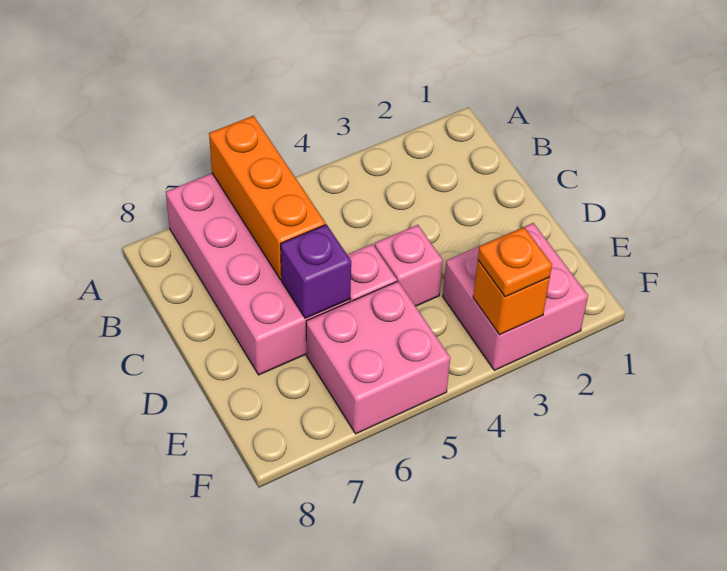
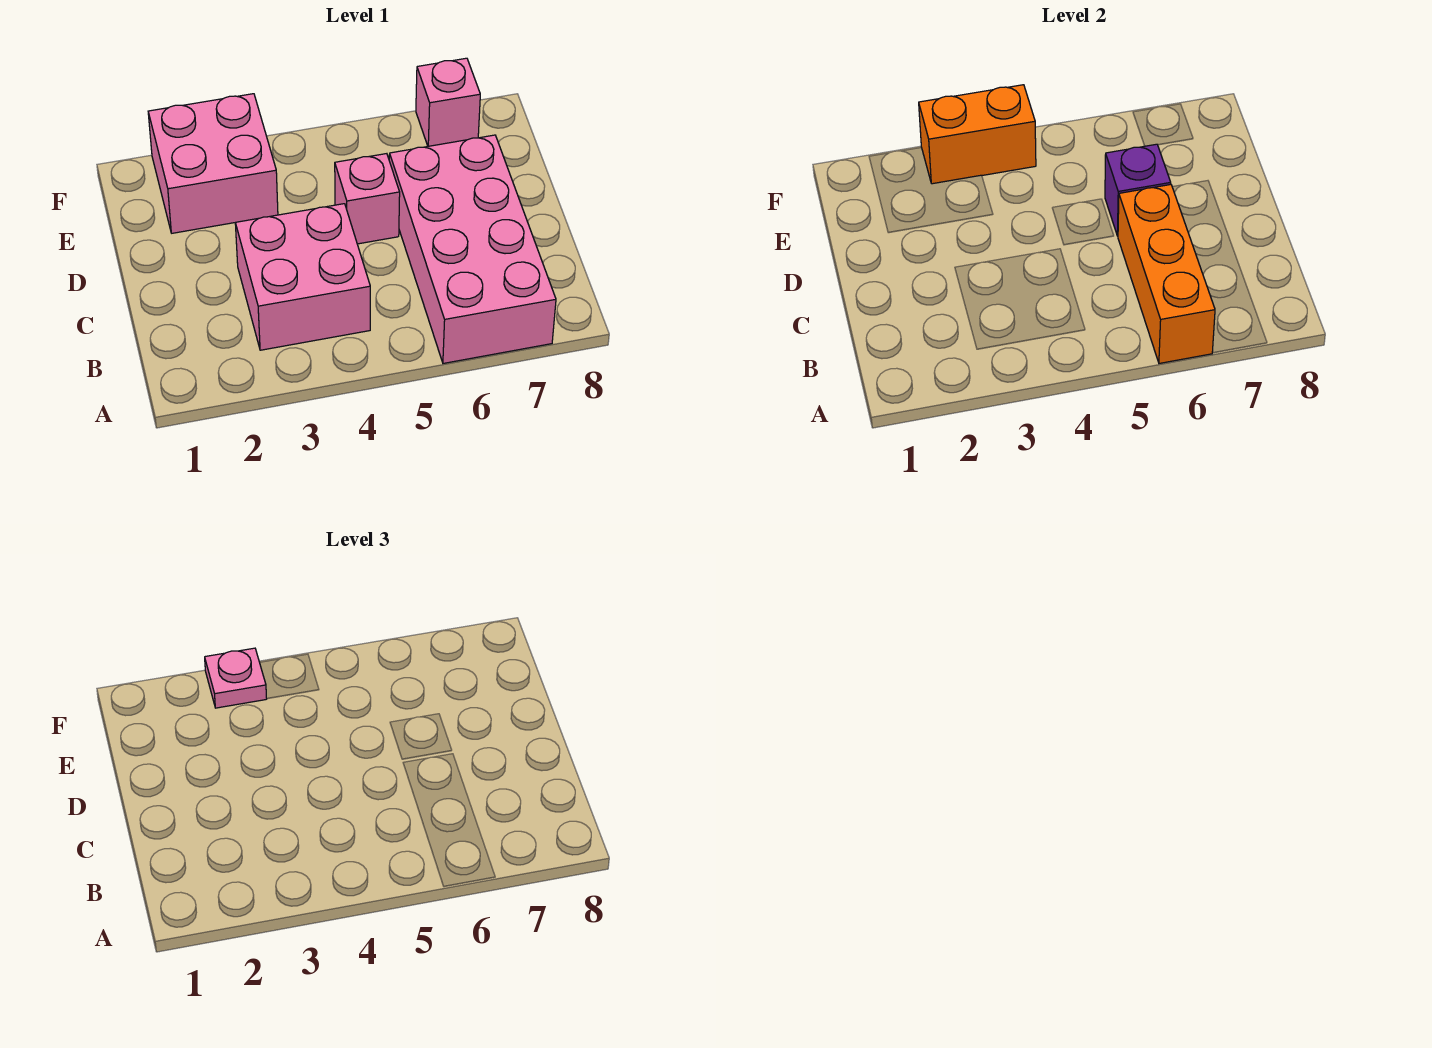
pink brick D4 level 1 -> pink brick F7 level 1
pink brick E5:F6 level 1 -> pink brick B3:C4 level 1
orange brick F3 level 2 -> orange brick F3:F4 level 2
orange plate F3 level 3 -> pink plate F3 level 3

